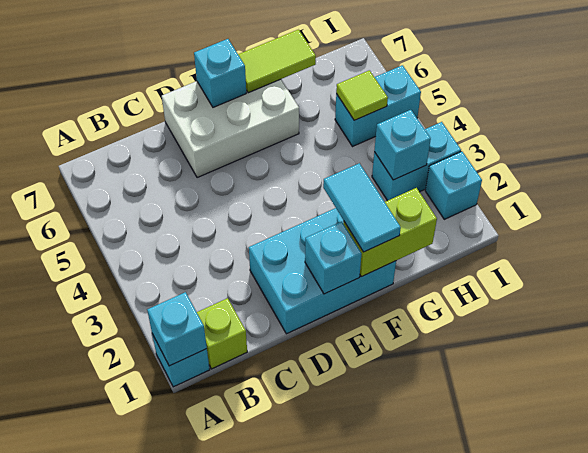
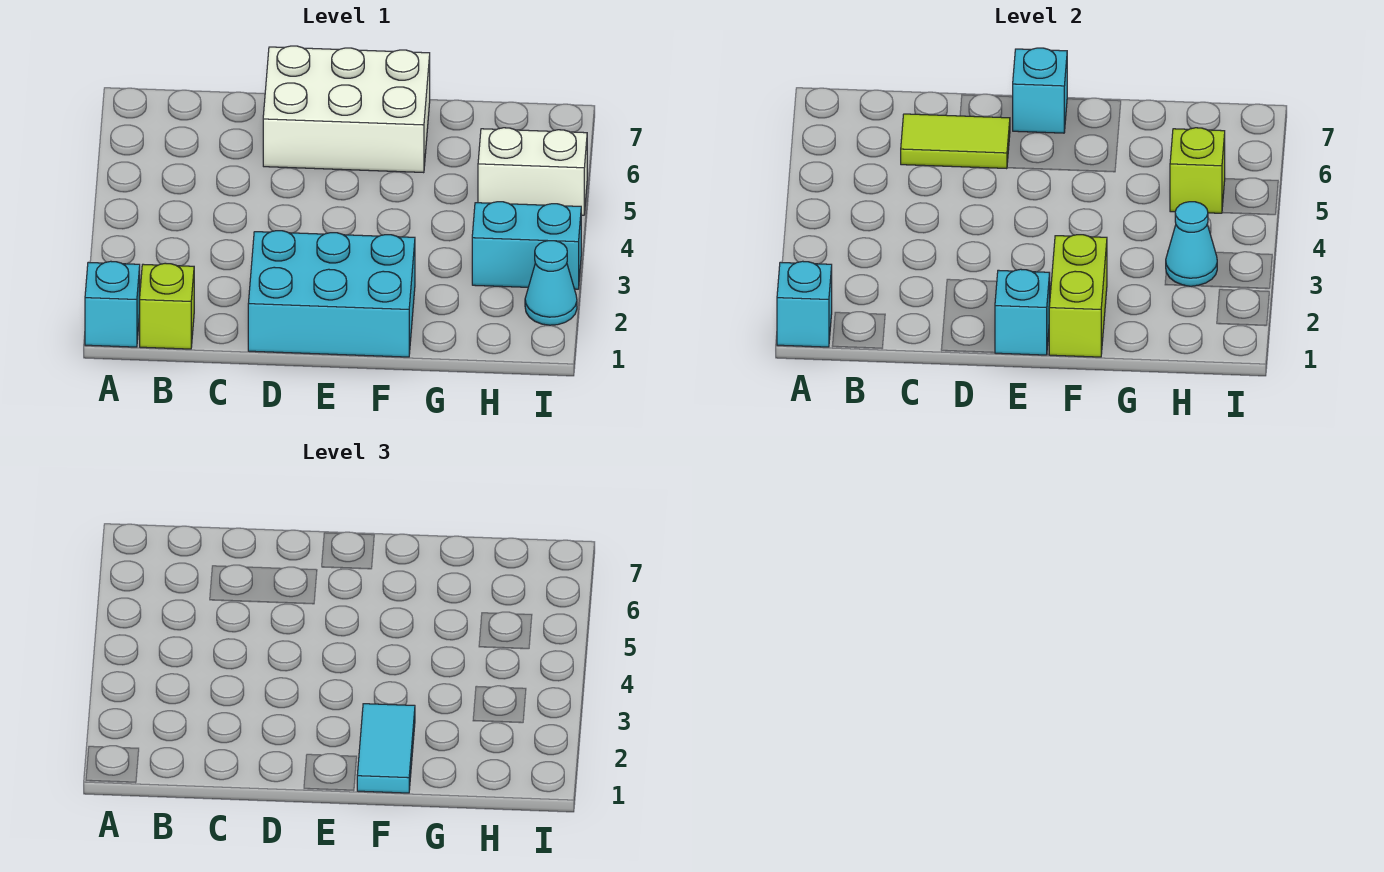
lime brick F1:G1 level 2 -> lime brick F1:F2 level 2
lime tile F7:G7 level 2 -> lime tile C6:D6 level 2
cyan brick H3 level 2 -> cyan cone H3 level 2
cyan brick H5:I5 level 1 -> white brick H5:I5 level 1
lime tile H5 level 2 -> lime brick H5 level 2
cyan brick I2 level 1 -> cyan cone I2 level 1

